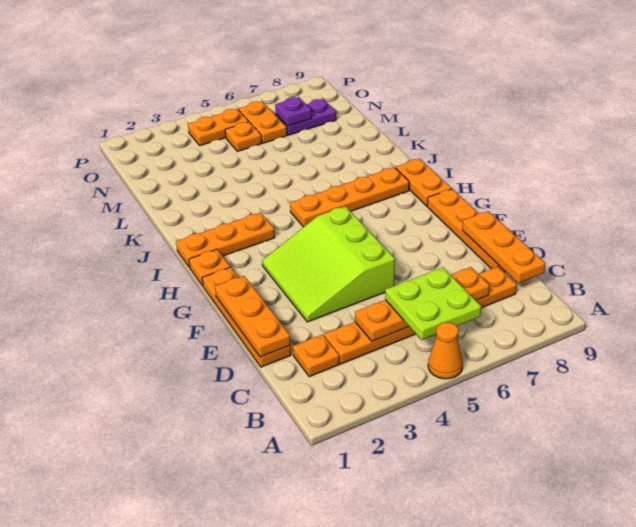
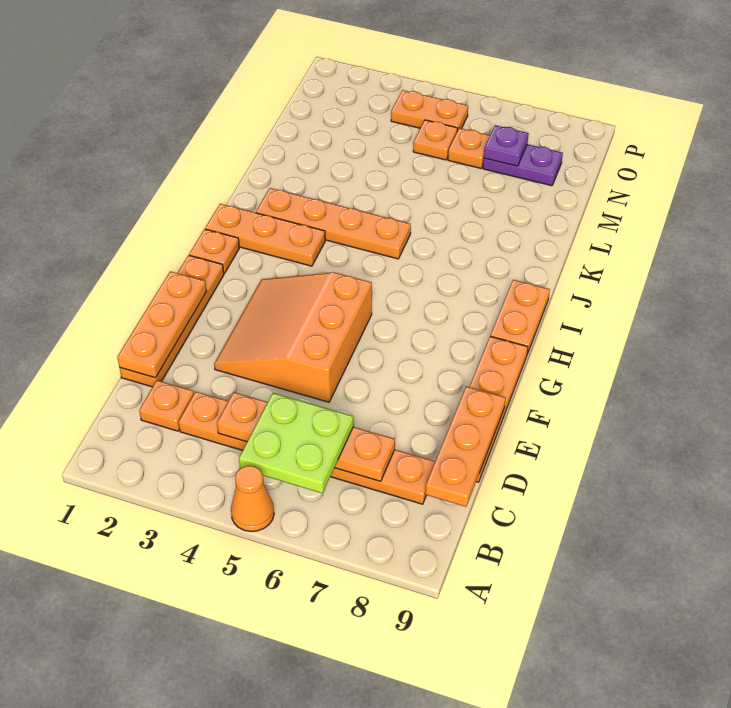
lime slope E3:G5 level 1 top 5 -> orange slope E3:G5 level 1 top 5
orange plate I5:I8 level 1 -> orange plate J2:J5 level 1
orange plate N6:O6 level 1 -> orange plate N6 level 1

